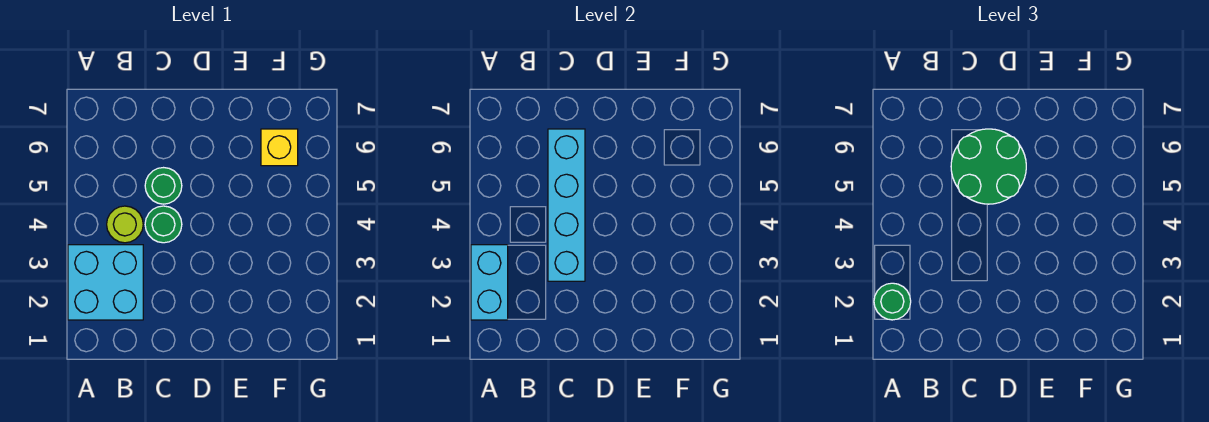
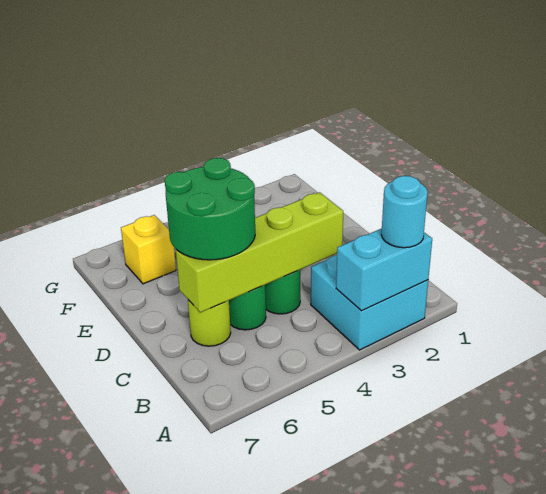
green round brick A2 level 3 -> cyan round brick A2 level 3
lime round brick B4 level 1 -> lime round brick C6 level 1
cyan brick C3:C6 level 2 -> lime brick C3:C6 level 2

